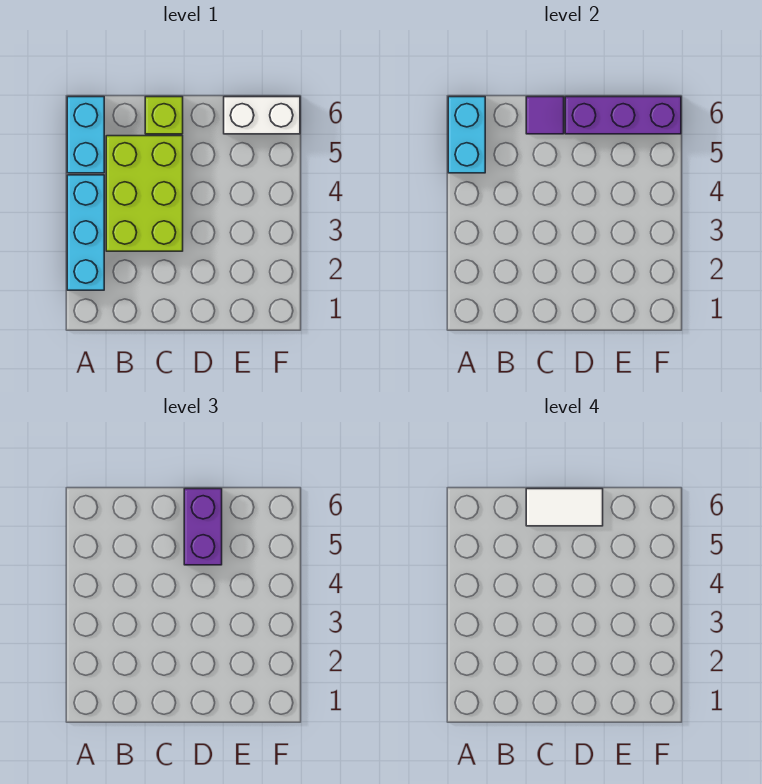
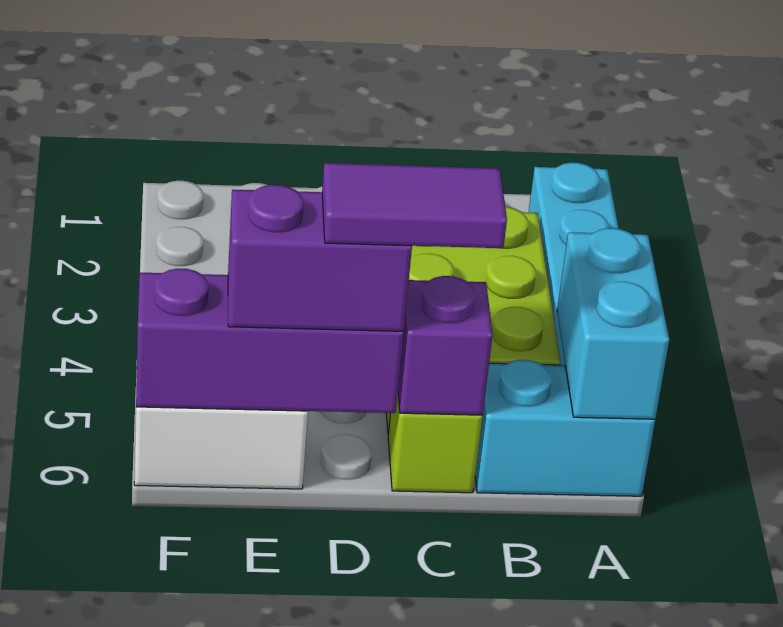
cyan brick A5:A6 level 1 -> cyan brick A6:B6 level 1
purple tile C6 level 2 -> purple brick C6 level 2
white tile C6:D6 level 4 -> purple tile C6:D6 level 4
purple brick D5:D6 level 3 -> purple brick D6:E6 level 3

